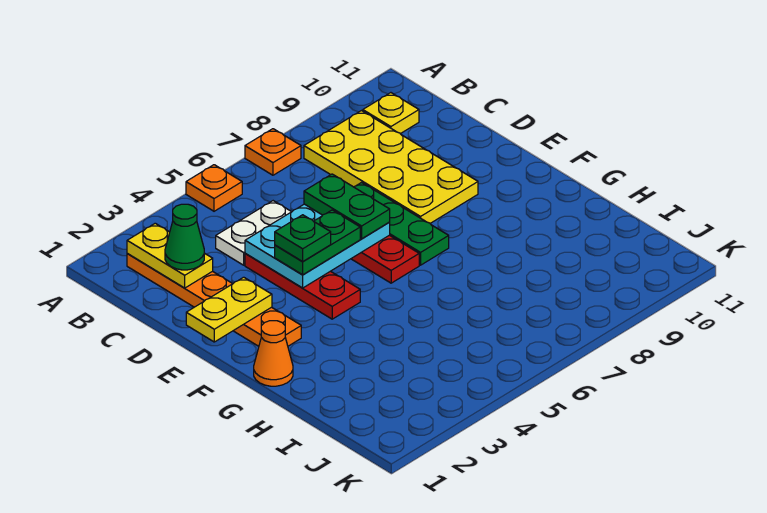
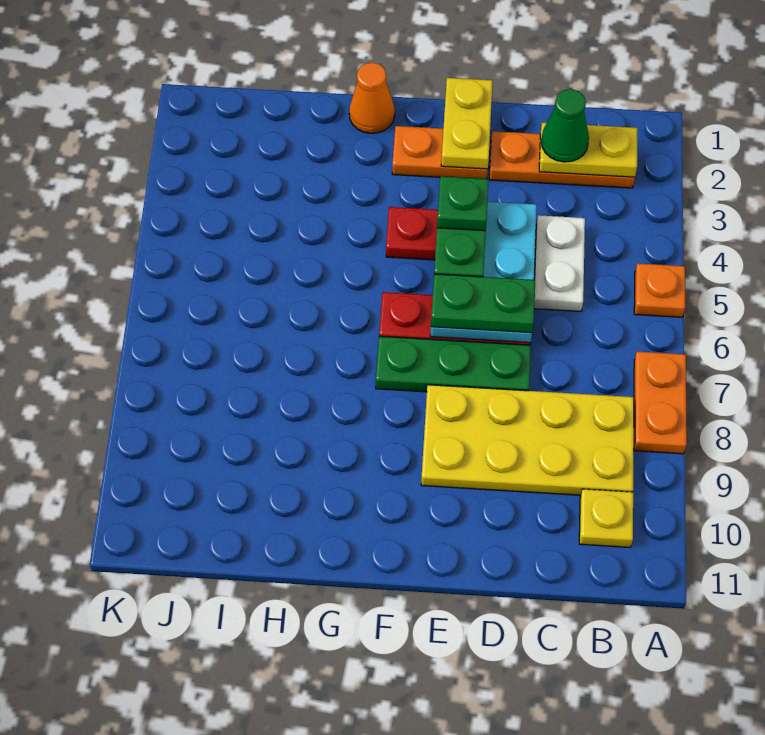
orange plate A7 level 1 -> orange plate A7:A8 level 1

